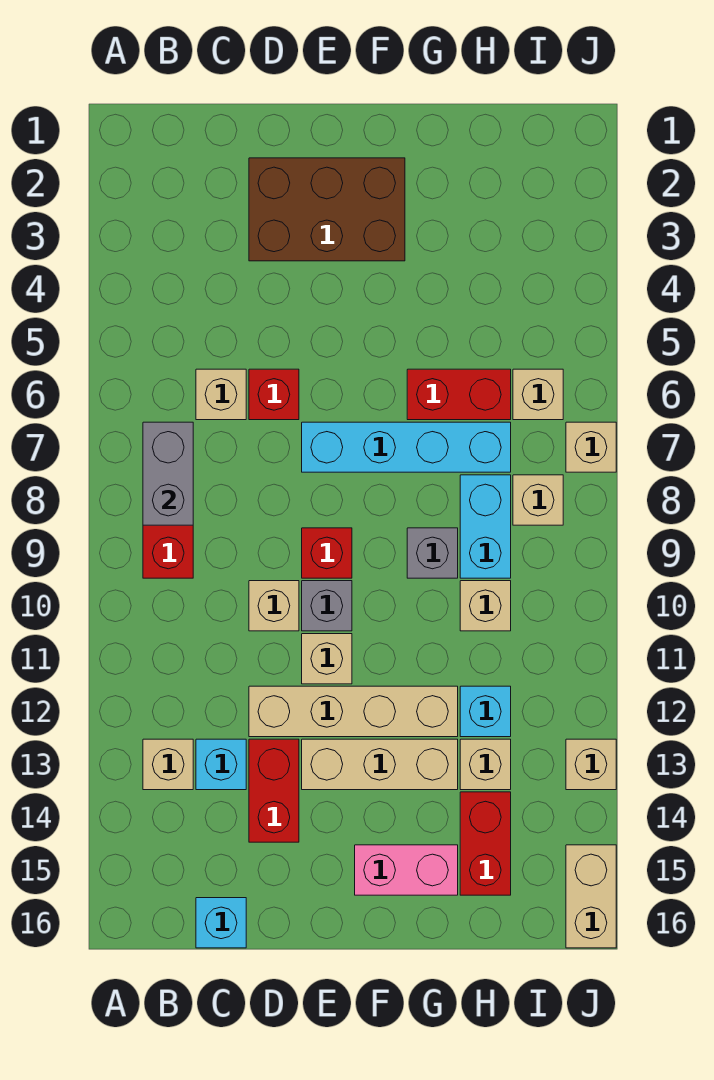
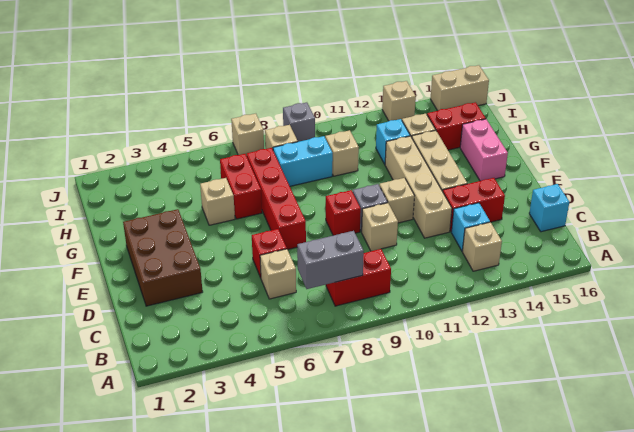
cyan brick E7:H7 level 1 -> red brick E7:H7 level 1
grey brick G9 level 1 -> grey brick J9 level 1
tan brick I6 level 1 -> tan brick G5 level 1

